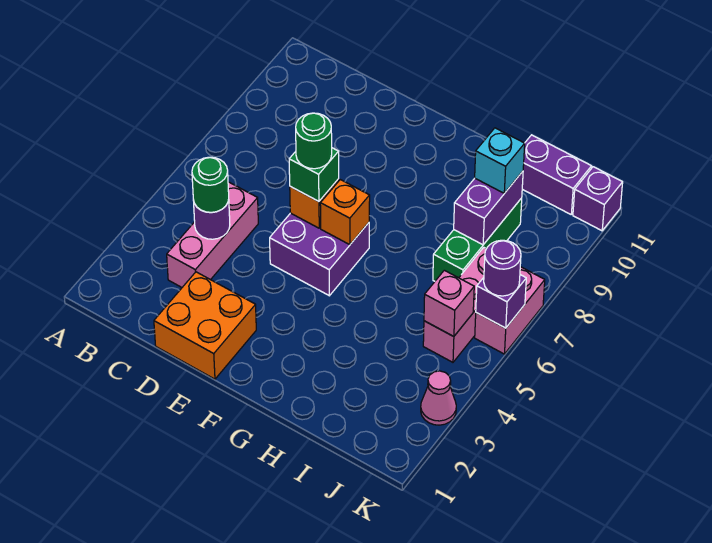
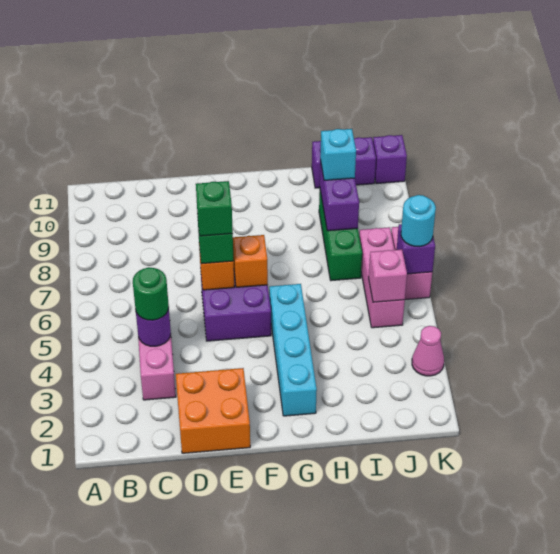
green round brick E6 level 4 -> green brick E6 level 4
none -> cyan brick G2:G5 level 1
purple round brick K6 level 3 -> cyan round brick K6 level 3

